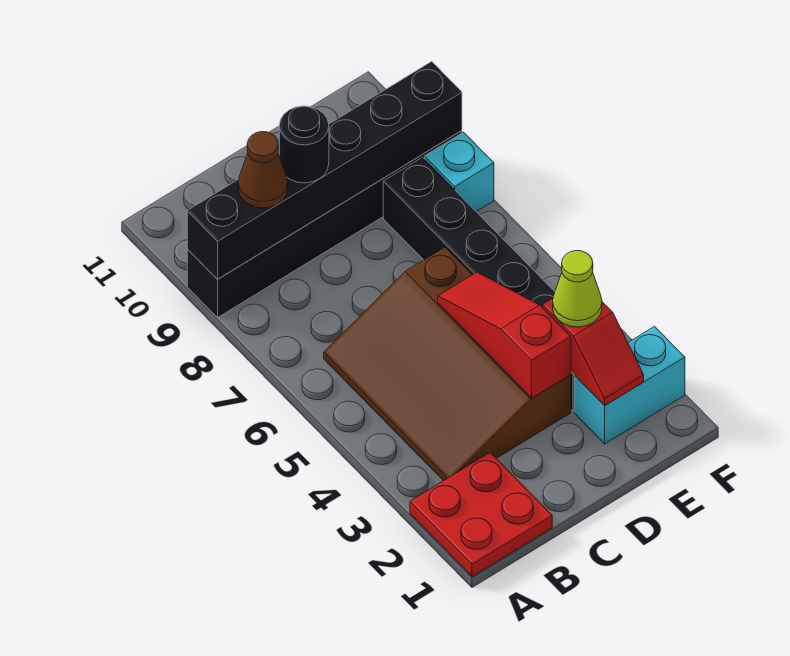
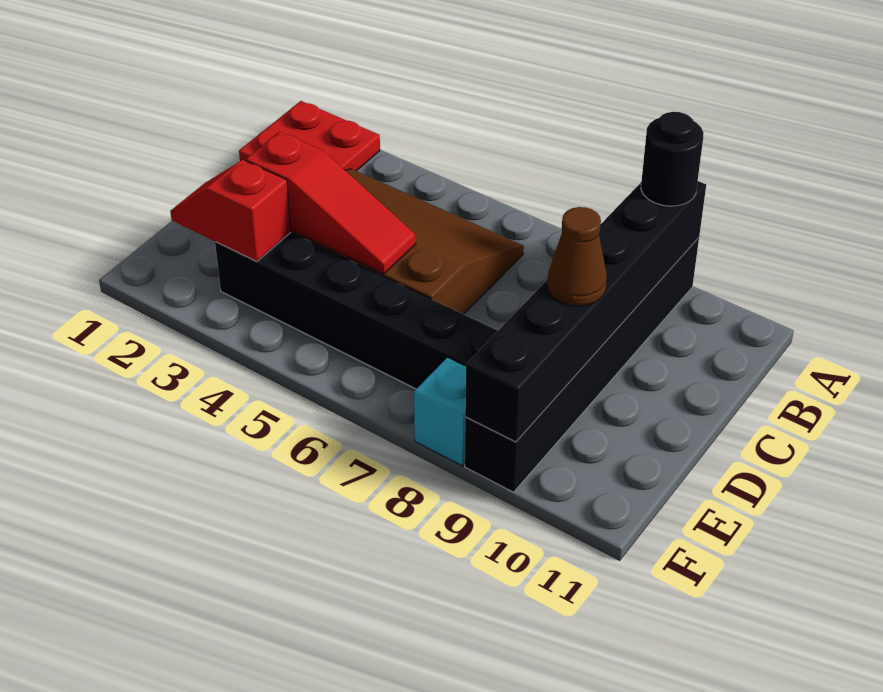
brown cone B9 level 3 -> brown cone D9 level 3
black round brick C9 level 3 -> black round brick A9 level 3
cyan brick E2:F2 level 1 -> none
lime cone E3 level 3 -> none

